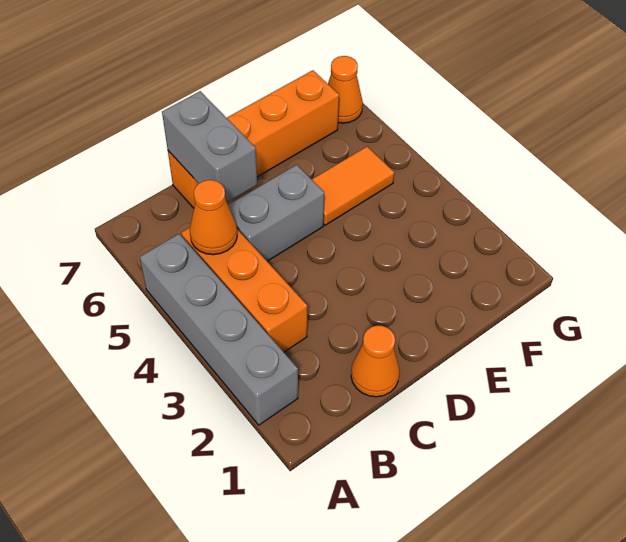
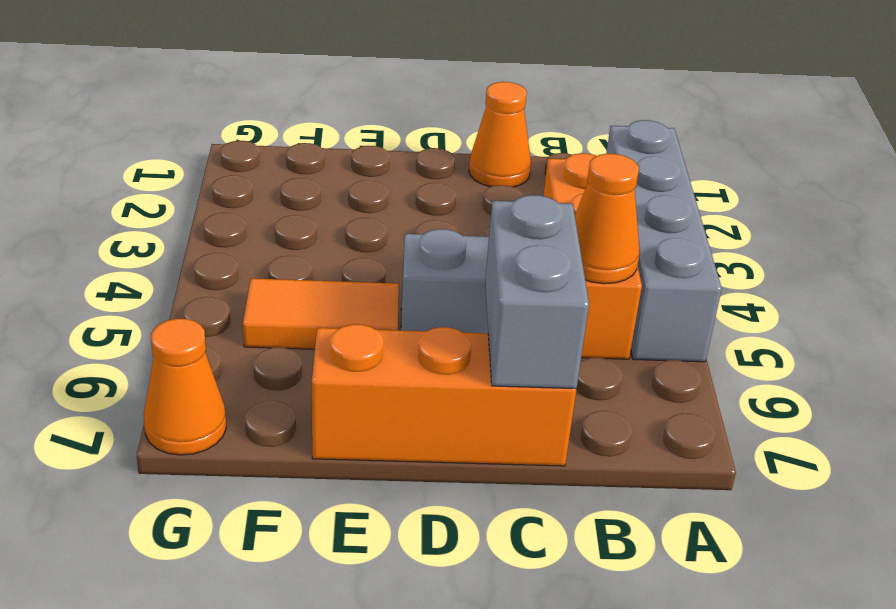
orange brick C7:F7 level 1 -> orange brick C7:E7 level 1

